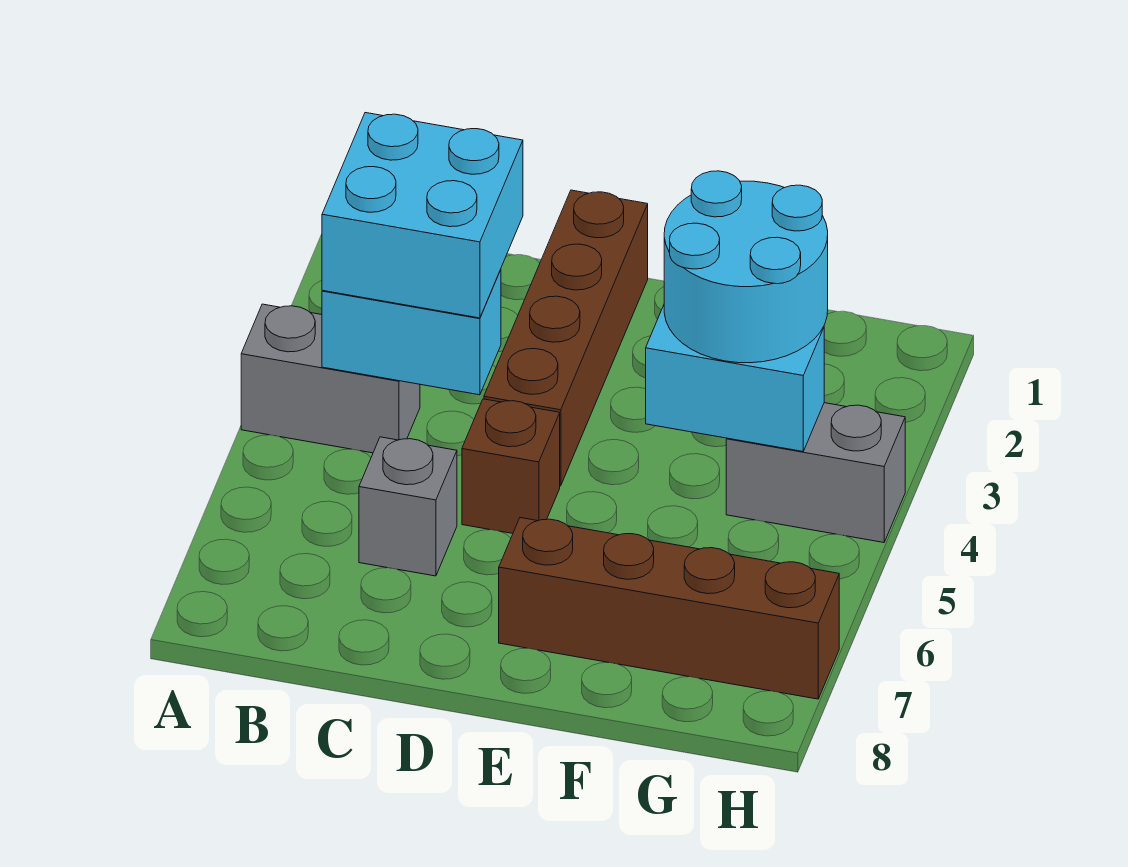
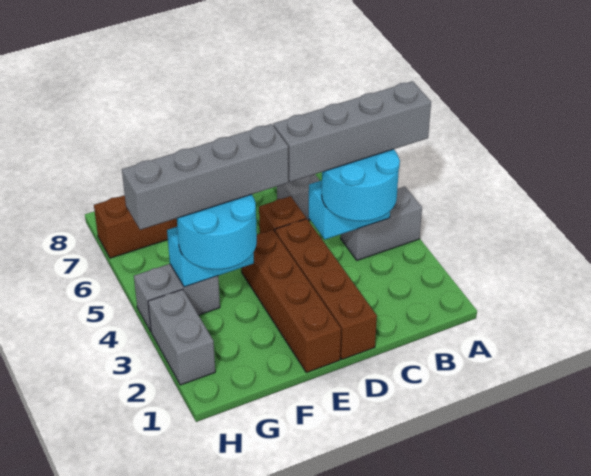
none -> grey brick A4:D4 level 4
cyan brick B3:C4 level 3 -> cyan round brick B3:C4 level 3
none -> brown brick E1:E4 level 1
none -> grey brick E4:H4 level 4
none -> grey brick H2:H3 level 1

